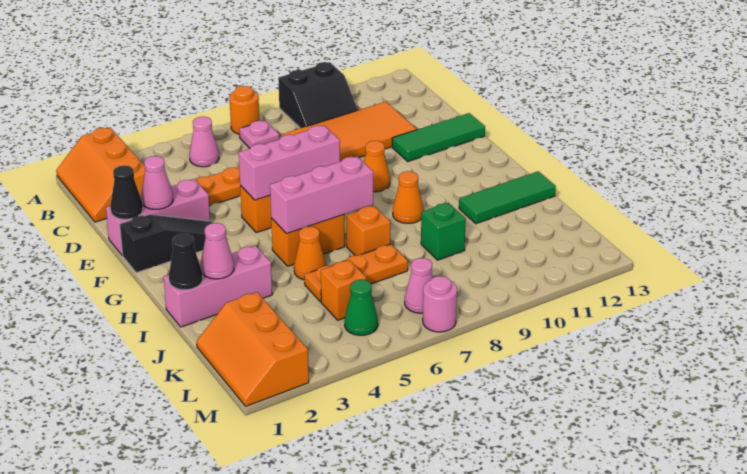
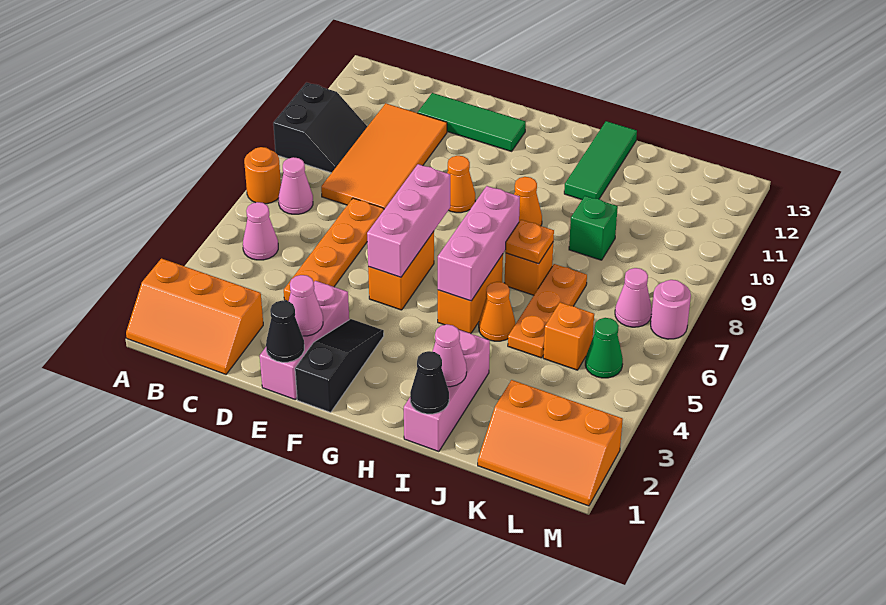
pink plate B7 level 1 -> pink cone B7 level 1
green tile E11:E13 level 1 -> green tile D12:F12 level 1
none -> orange plate I7 level 2

